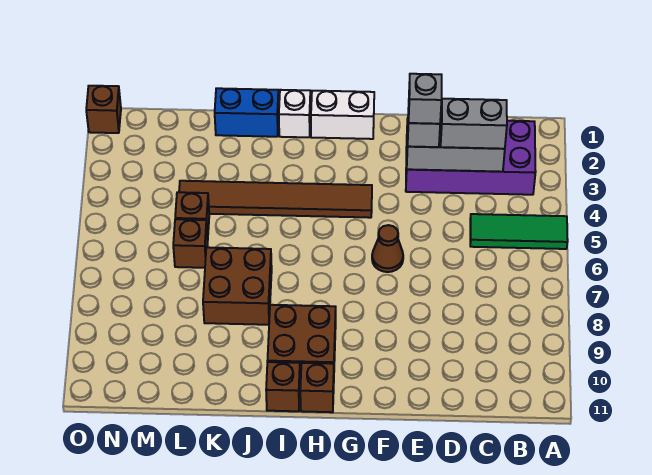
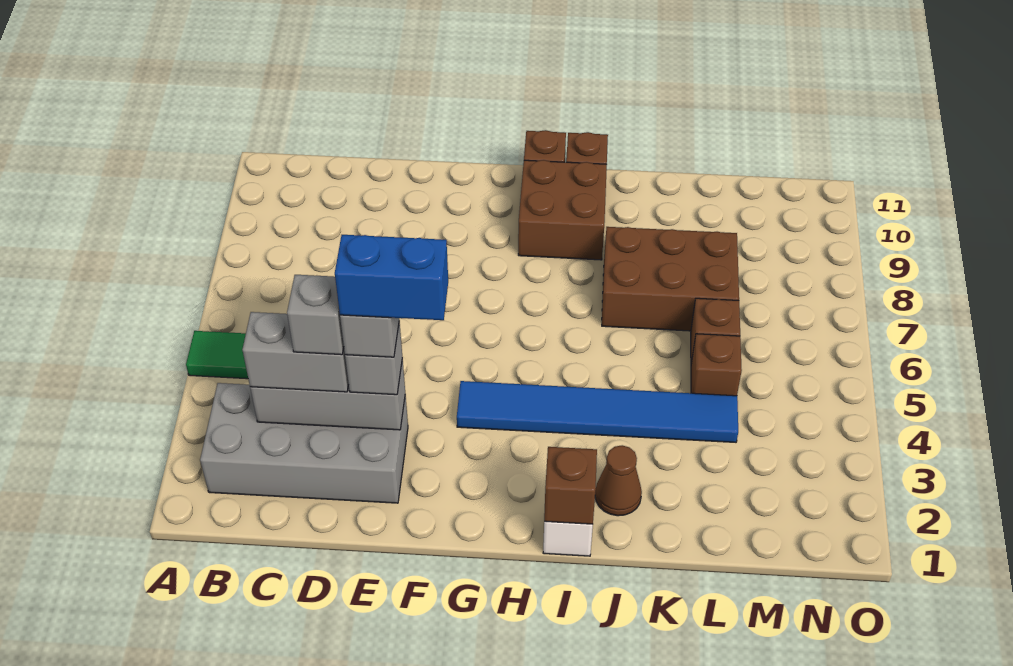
purple brick B2:E3 level 1 -> grey brick B2:E3 level 1
none -> grey brick D3 level 4
brown cone F6 level 1 -> brown cone J2 level 1
white brick G1:H1 level 1 -> none
brown tile G4:L4 level 1 -> blue tile G4:L4 level 1
blue brick J1:K1 level 1 -> blue brick E3:F3 level 5
brown brick J7:K8 level 1 -> brown brick J7:L8 level 1
brown brick O1 level 1 -> brown brick I1 level 2

